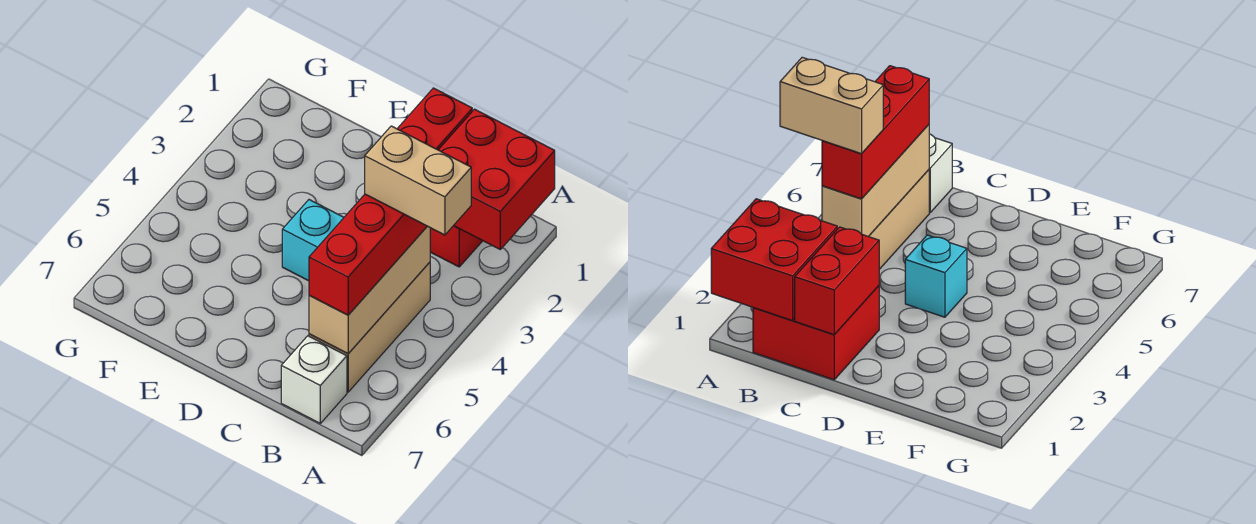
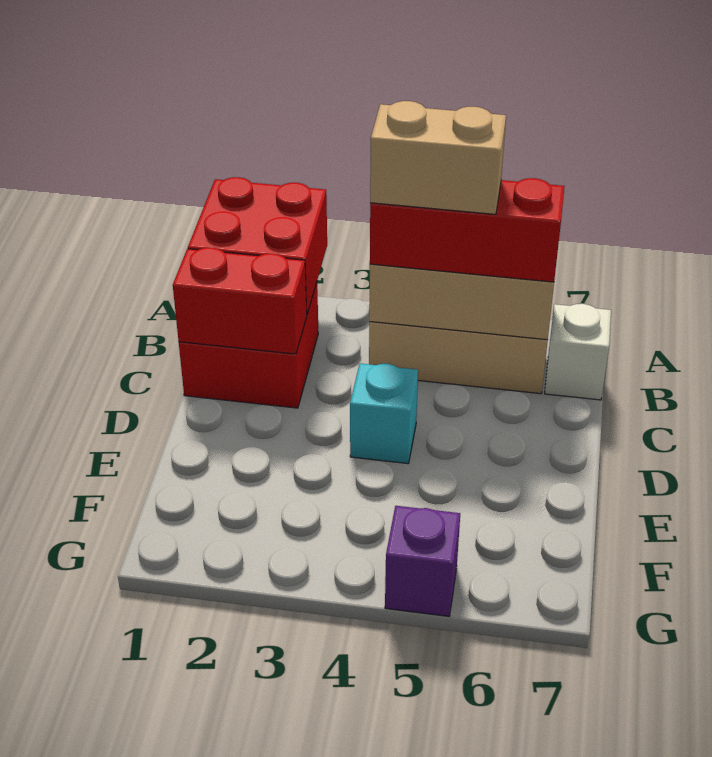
tan brick A4:B4 level 4 -> tan brick B4:B5 level 4
none -> purple brick G5 level 1

